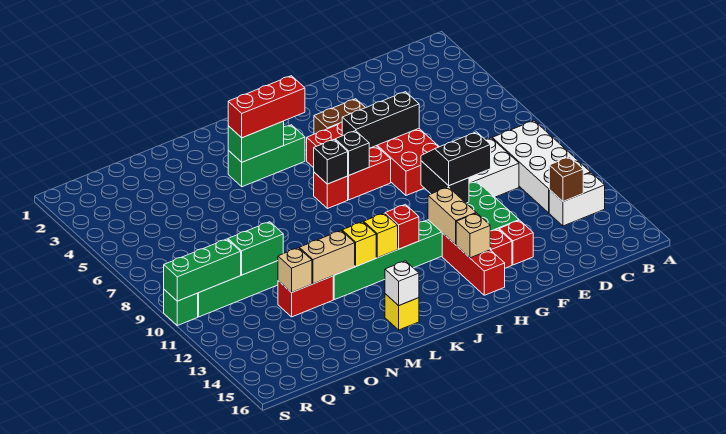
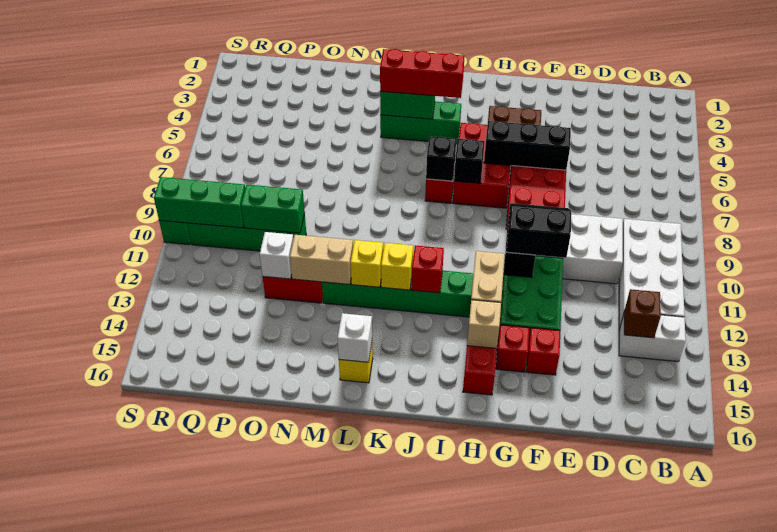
tan brick O12 level 2 -> white brick O12 level 2

